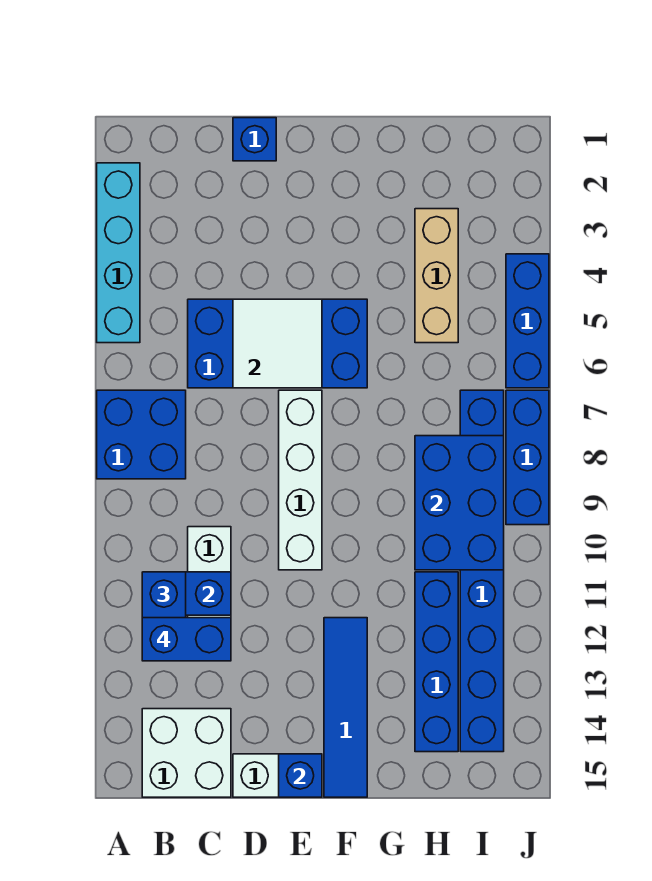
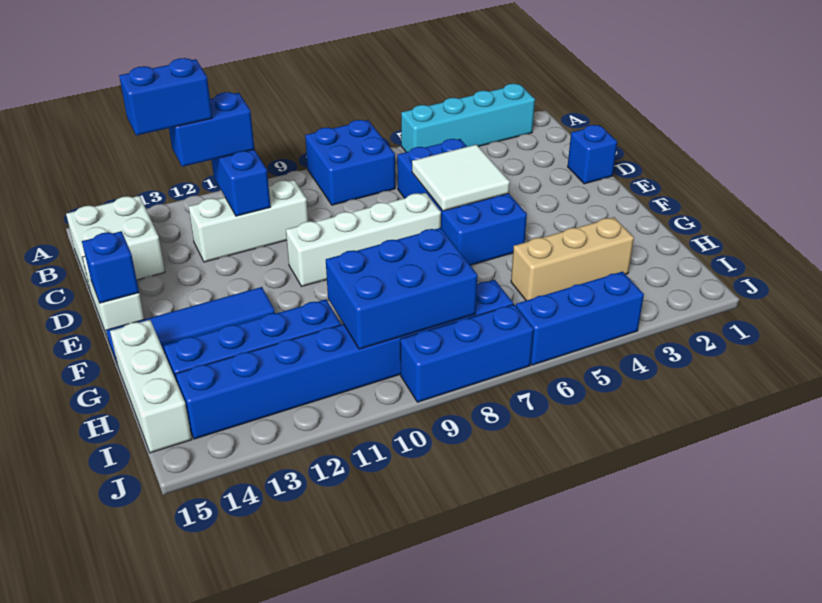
blue brick B12:C12 level 4 -> blue brick B12:B13 level 4
none -> white brick G15:I15 level 1

